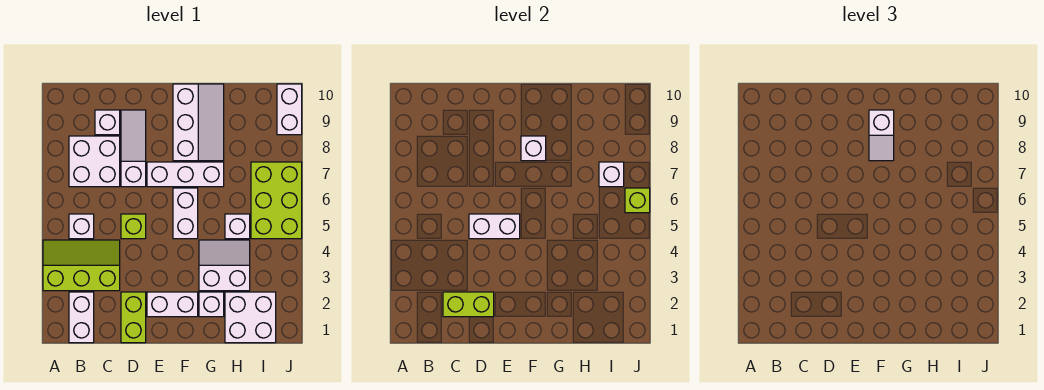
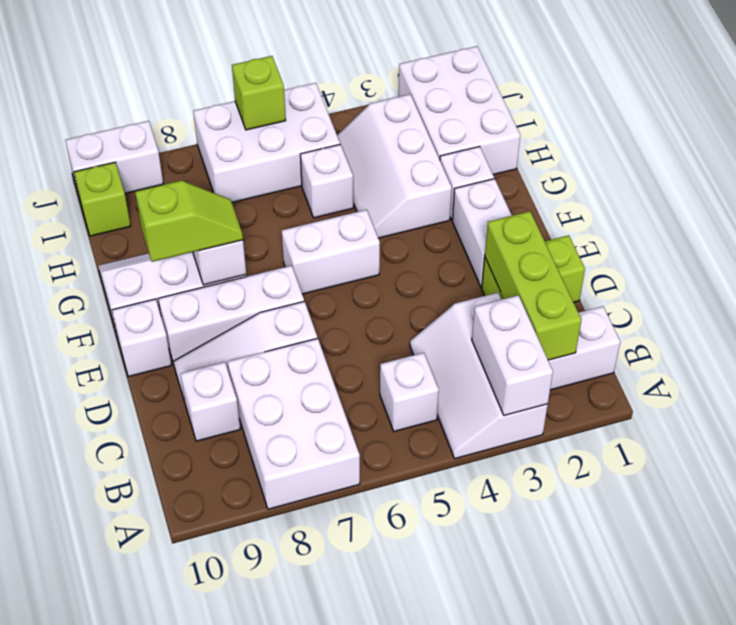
lime slope A3:C4 level 1 top 3 -> white slope A3:C4 level 1 top 3
white brick B7:C8 level 1 -> white brick A7:C8 level 1
lime brick C2:D2 level 2 -> lime brick B2:D2 level 2
lime brick D5 level 1 -> lime brick I10 level 1
white brick D5:E5 level 2 -> white brick A3:B3 level 2
white brick E7:G7 level 1 -> white brick E7:E9 level 1
white slope F8:F9 level 3 top 9 -> lime slope F8:F9 level 3 top 9
white slope G3:H4 level 1 top 3 -> white slope G3:I4 level 1 top 3
white brick H1:I2 level 1 -> white brick H1:J2 level 1
lime brick I5:J7 level 1 -> white brick I5:J7 level 1
white brick I7 level 2 -> white brick E10 level 1

